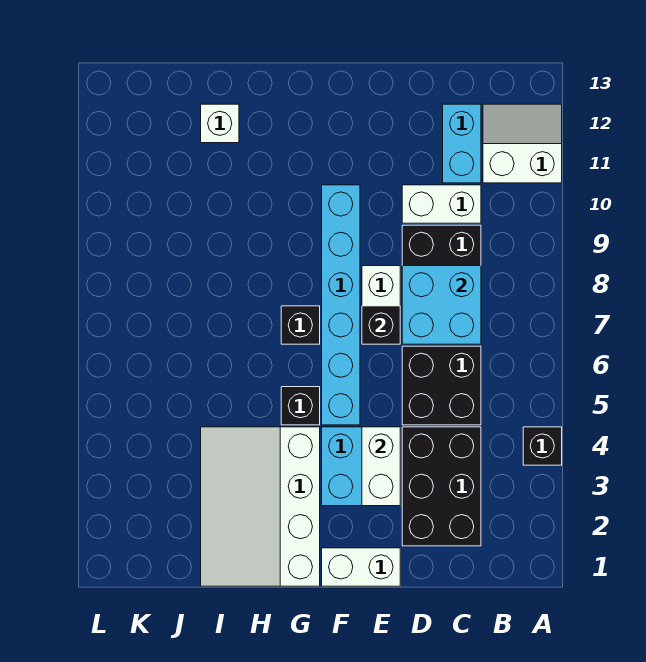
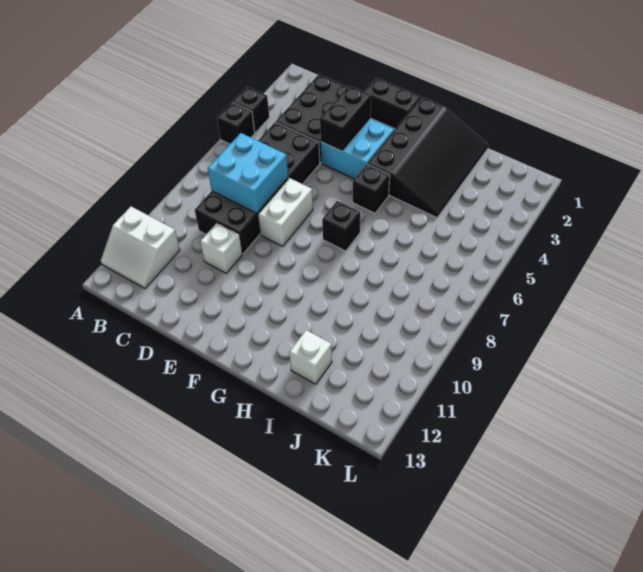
white brick C10:D10 level 1 -> white brick D10 level 1
cyan brick C11:C12 level 1 -> none
white brick E1:F1 level 1 -> black brick E1:F1 level 1
white brick E3:E4 level 2 -> black brick E3:E4 level 2
black brick E7 level 2 -> black brick A5 level 1
cyan brick F5:F10 level 1 -> none
white slope G1:I4 level 1 top G -> black slope G1:I4 level 1 top G

